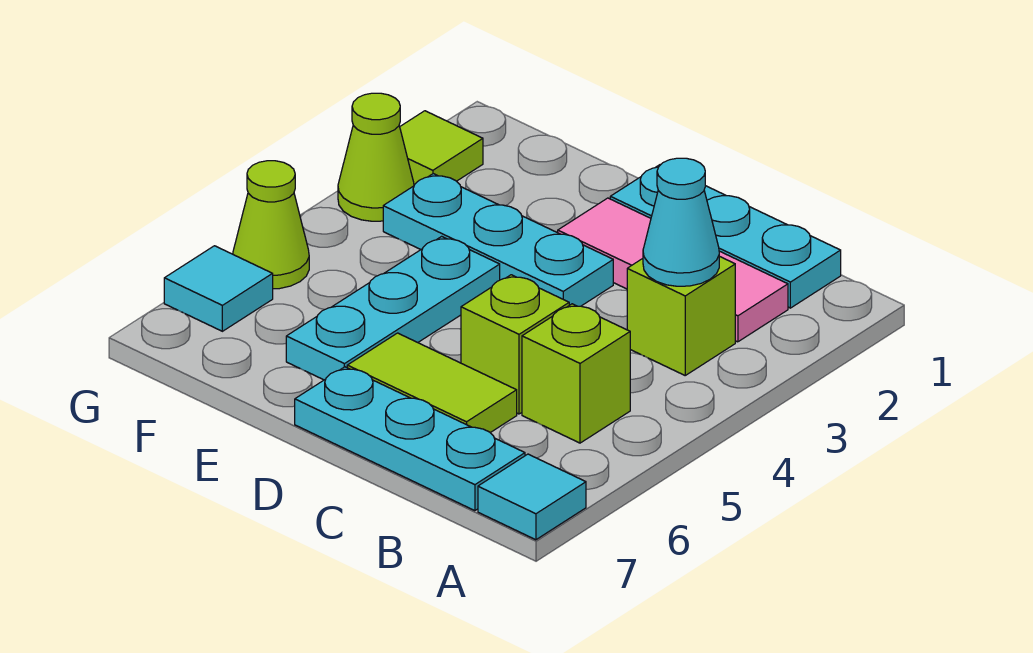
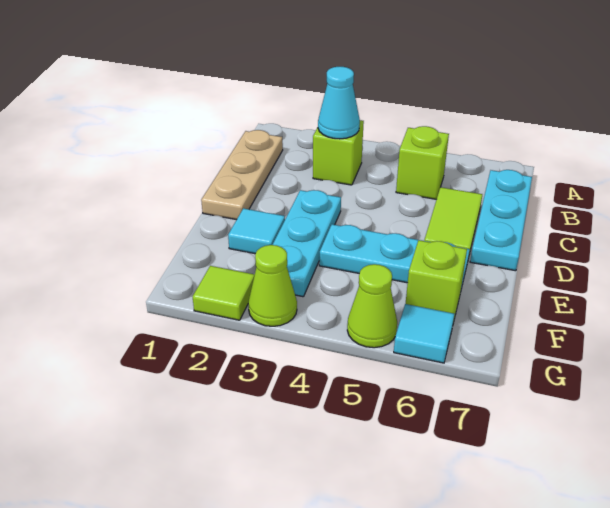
cyan tile A7 level 1 -> cyan tile E2 level 1
cyan plate B1:D1 level 1 -> tan plate B1:D1 level 1
pink tile B2:D2 level 1 -> none
lime brick C5 level 1 -> lime brick F6 level 1

